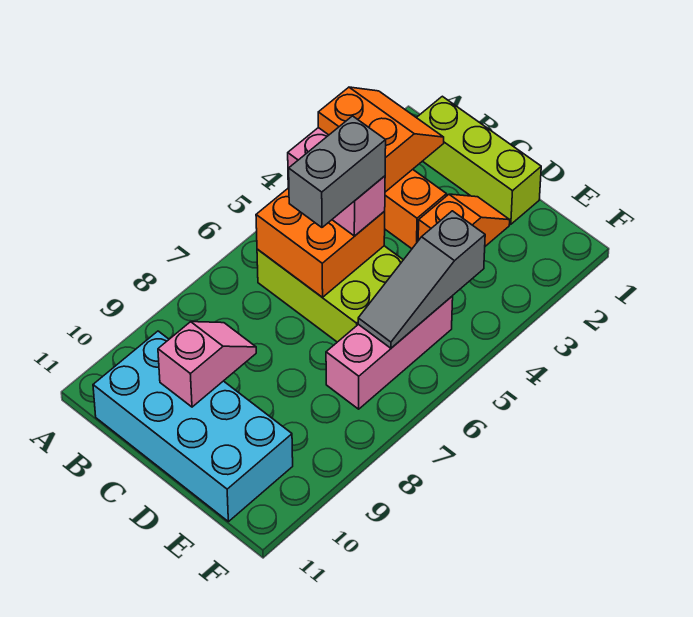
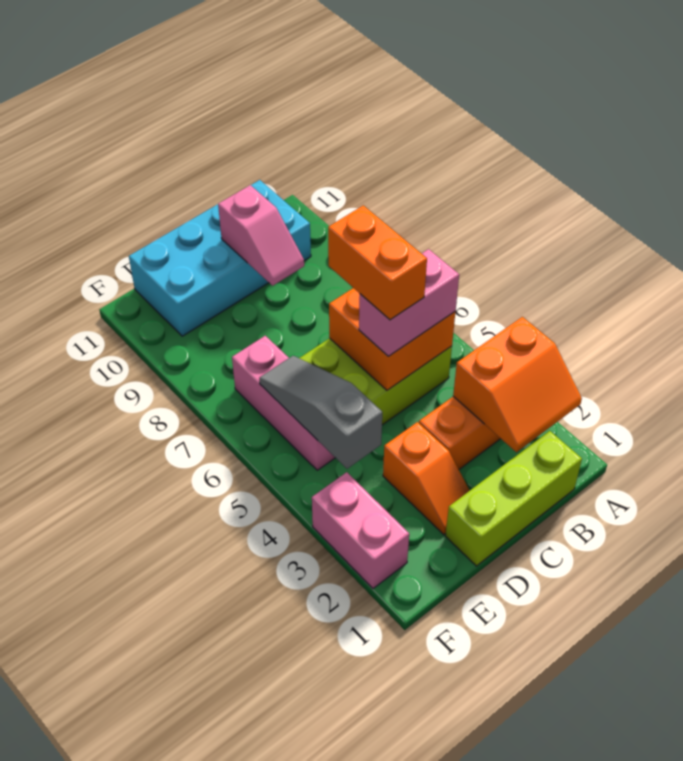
grey brick C5:C6 level 4 -> orange brick C5:C6 level 4
none -> pink brick F2:F3 level 1

